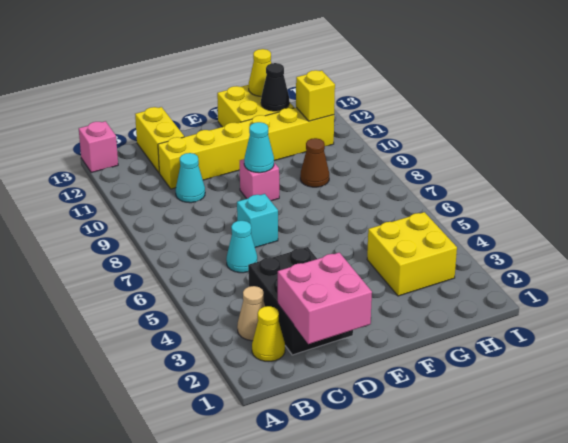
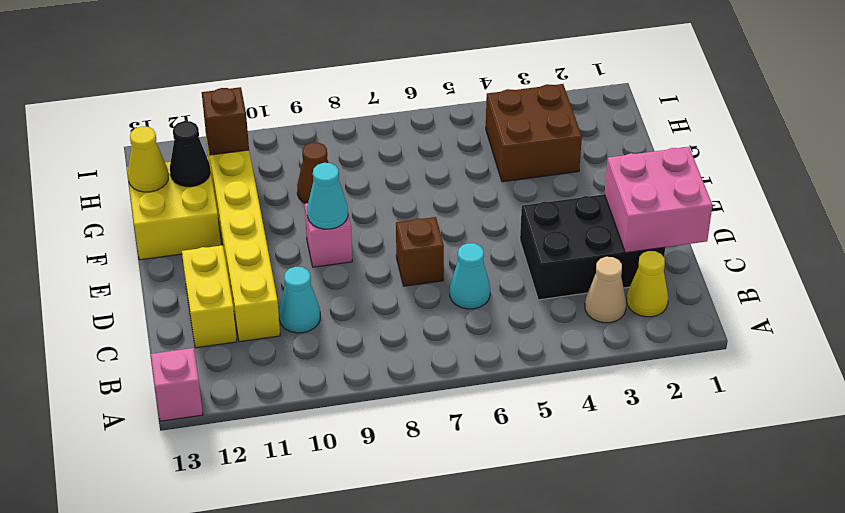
yellow brick C12:C13 level 1 -> yellow brick C12:D12 level 1
cyan brick D7 level 1 -> brown brick D7 level 1
yellow brick G3:H4 level 1 -> brown brick G3:H4 level 1
yellow brick H11 level 2 -> brown brick H11 level 2

